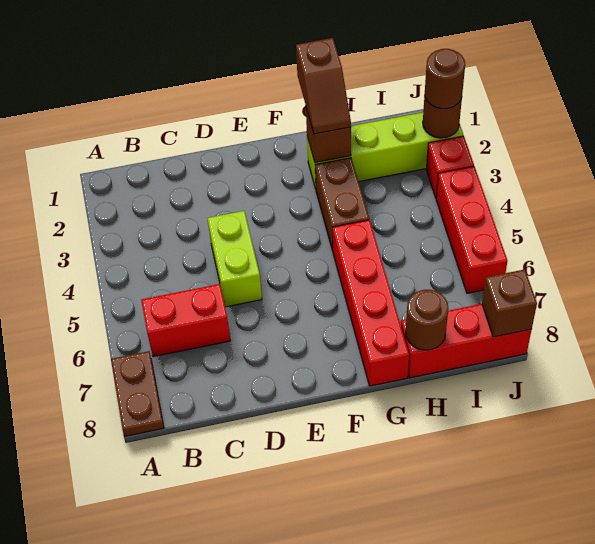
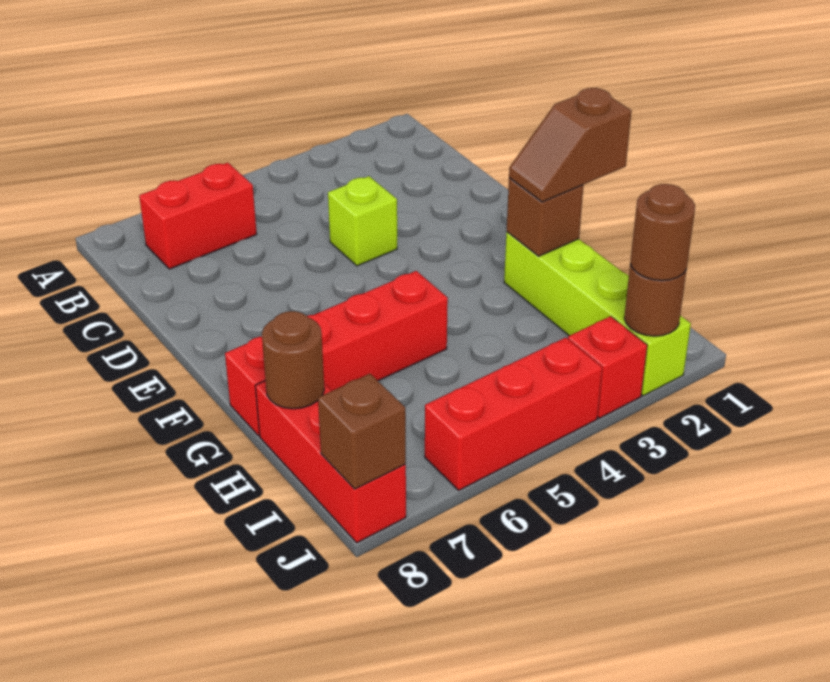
brown plate A7:A8 level 1 -> none
red brick B6:C6 level 1 -> red brick B6:B7 level 1
lime brick D4:D5 level 1 -> lime brick D4 level 1
brown brick G3:G4 level 1 -> none

